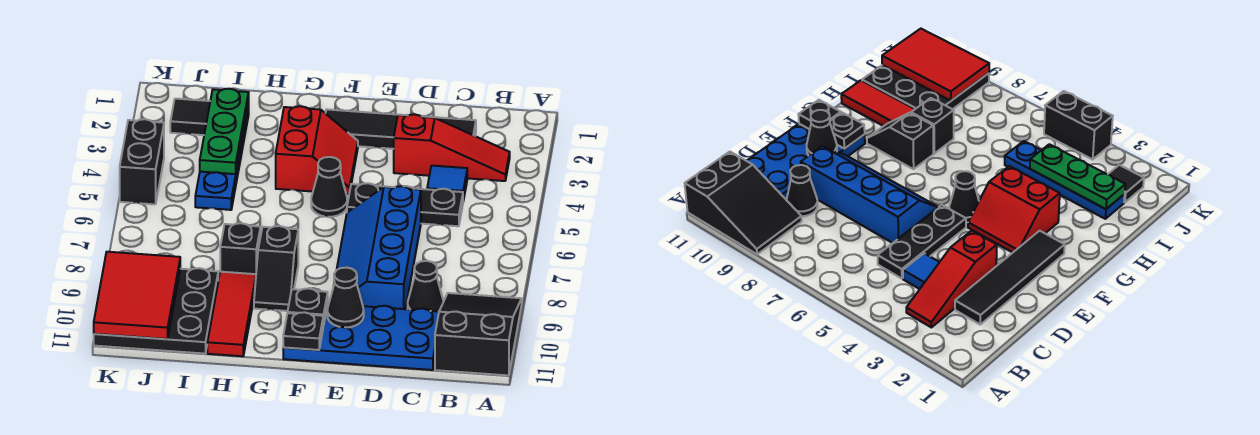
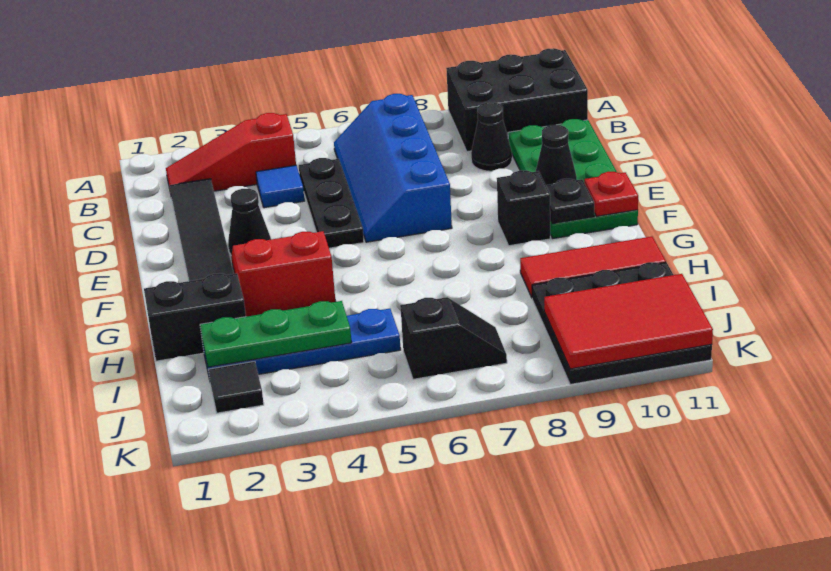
black slope A9:B11 level 1 top 11 -> black brick A9:B11 level 1
red slope B3:D3 level 1 top D -> red slope B2:B4 level 1 top 4
blue plate C10:F11 level 1 -> green plate C10:F11 level 1
blue slope D6:E9 level 1 top D -> blue slope B6:E7 level 1 top 7
black cone F5 level 1 -> black cone E3 level 1
black plate F11 level 2 -> red plate F11 level 2
black slope G8:G9 level 1 top 8 -> black slope J6:J7 level 1 top 6
black brick H8 level 1 -> black brick F9 level 1
black brick K4:K5 level 1 -> black brick H1:H2 level 1

